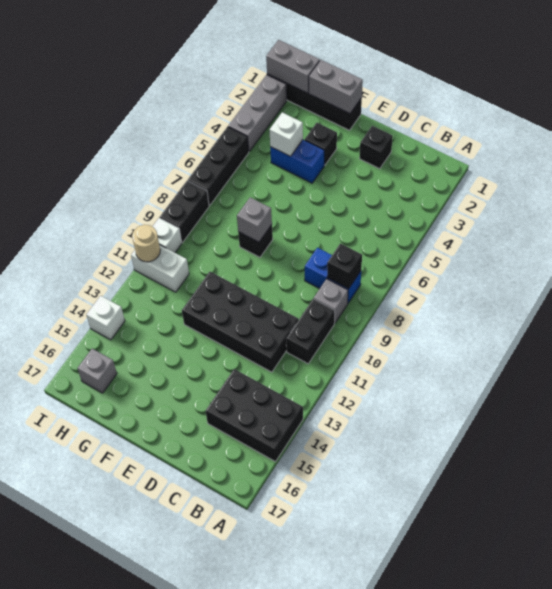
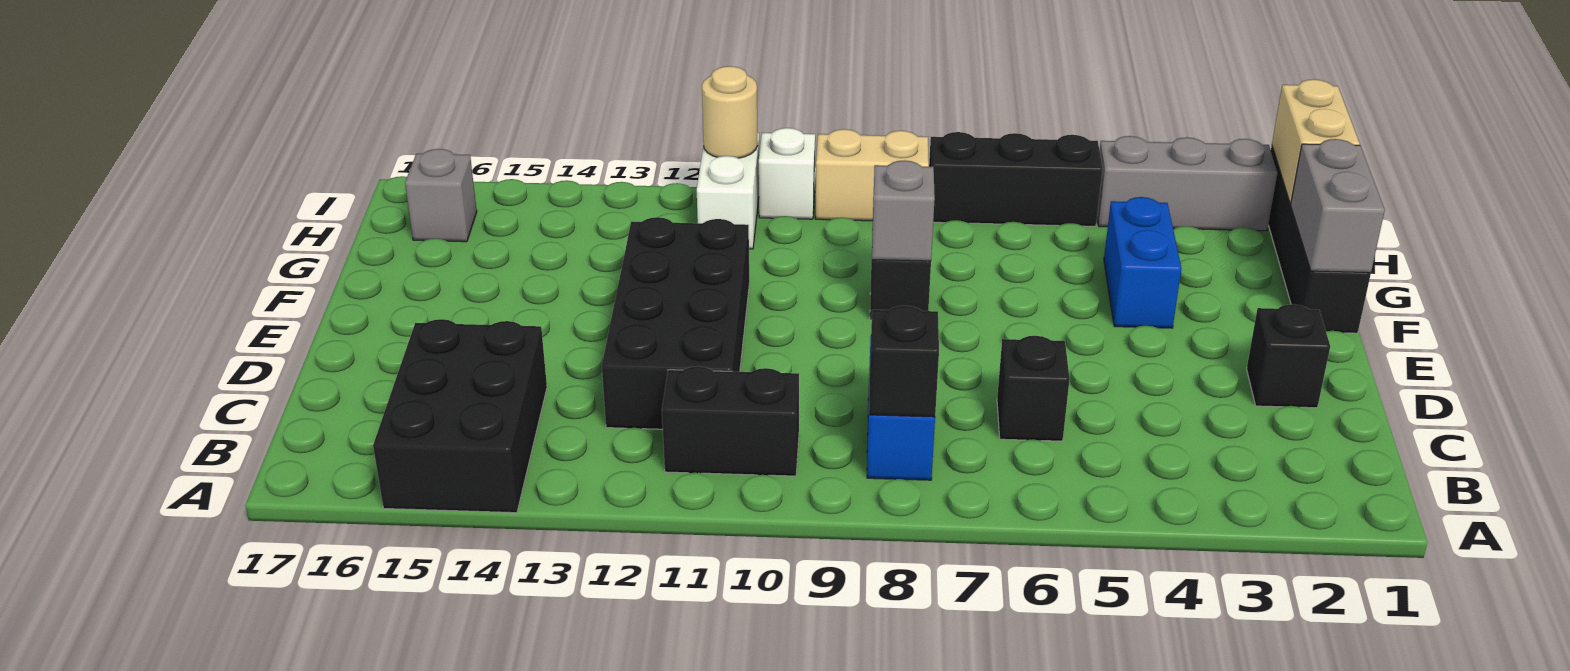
grey brick B9 level 1 -> none
black brick F3 level 1 -> black brick C6 level 1
white brick G4 level 2 -> none
grey brick H1:I1 level 2 -> tan brick H1:I1 level 2
black brick I8:I9 level 1 -> tan brick I8:I9 level 1
white brick I14 level 1 -> none

